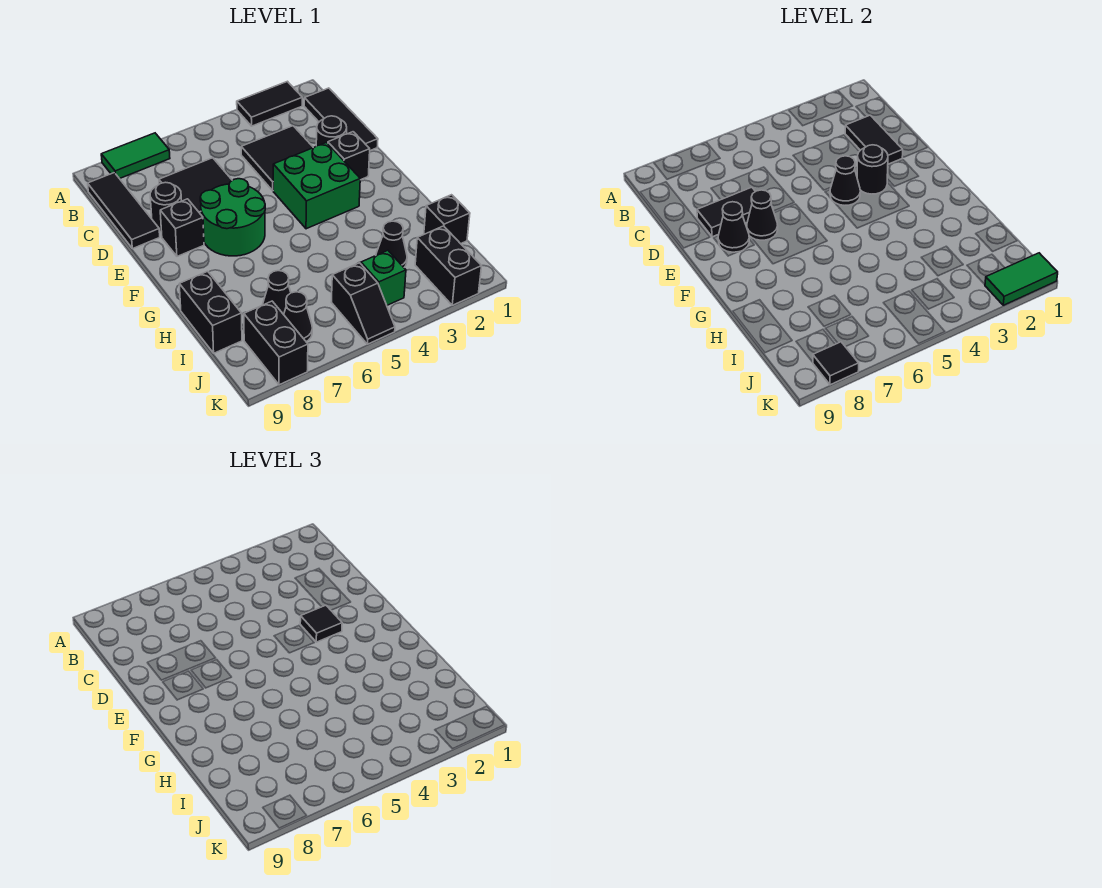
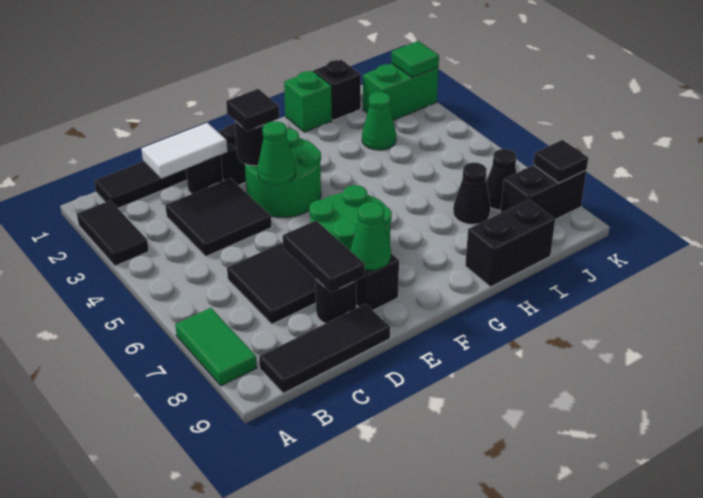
black tile C2:D2 level 2 -> white tile C2:D2 level 2
green brick E3:F4 level 1 -> green round brick E3:F4 level 1
black cone E4 level 2 -> green cone E4 level 2
black cone E7 level 2 -> none
black cone E8 level 2 -> green cone E8 level 2
black cone I3 level 1 -> green cone I3 level 1
black brick J2:K2 level 1 -> green brick J2:K2 level 1
green brick J4 level 1 -> green brick H1 level 1
black slope J5:K5 level 1 top J -> none
green tile K1:K2 level 2 -> green tile K2 level 2

